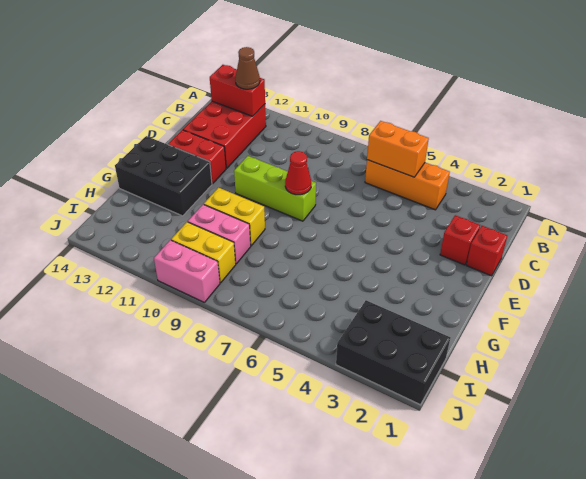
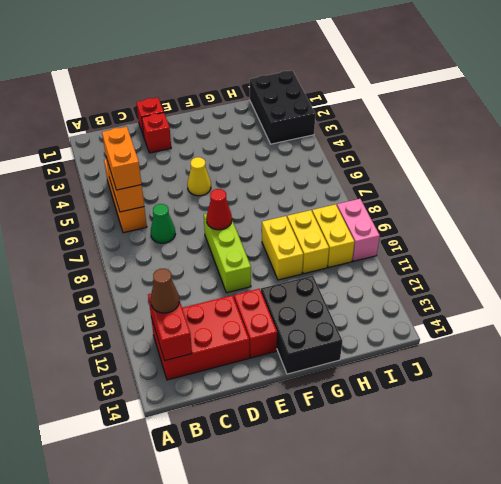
none -> orange brick B5:B6 level 3
none -> green cone C7 level 1
none -> yellow cone E5 level 1
pink brick H9:H10 level 1 -> yellow brick H9:H10 level 1

